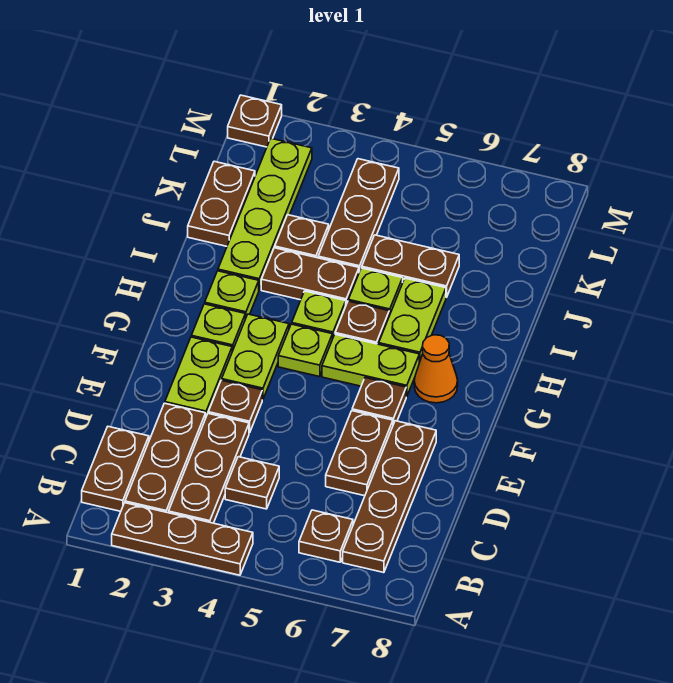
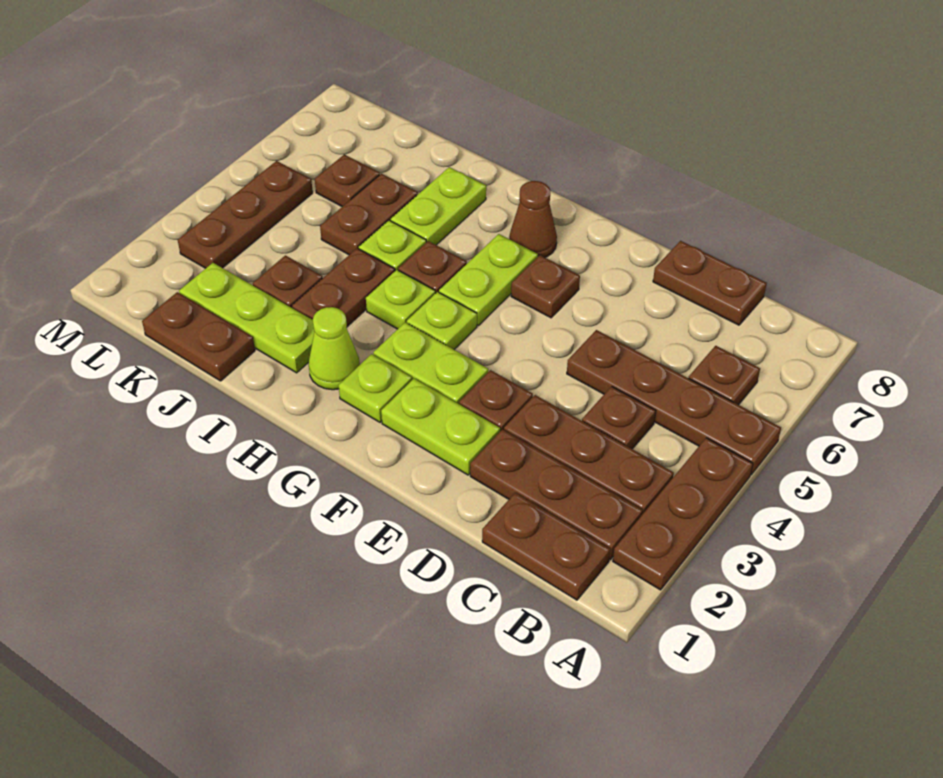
brown plate B7:E7 level 1 -> brown plate A5:D5 level 1
brown plate D6:E6 level 1 -> brown plate C8:D8 level 1
orange cone G7 level 1 -> brown cone G7 level 1
lime plate H2 level 1 -> lime cone H2 level 1
lime plate H6:I6 level 1 -> lime plate I6:I7 level 1
lime plate I2:L2 level 1 -> lime plate I2:K2 level 1
brown plate J4:L4 level 1 -> brown plate L3:L5 level 1
brown plate M1 level 1 -> brown plate K6 level 1

